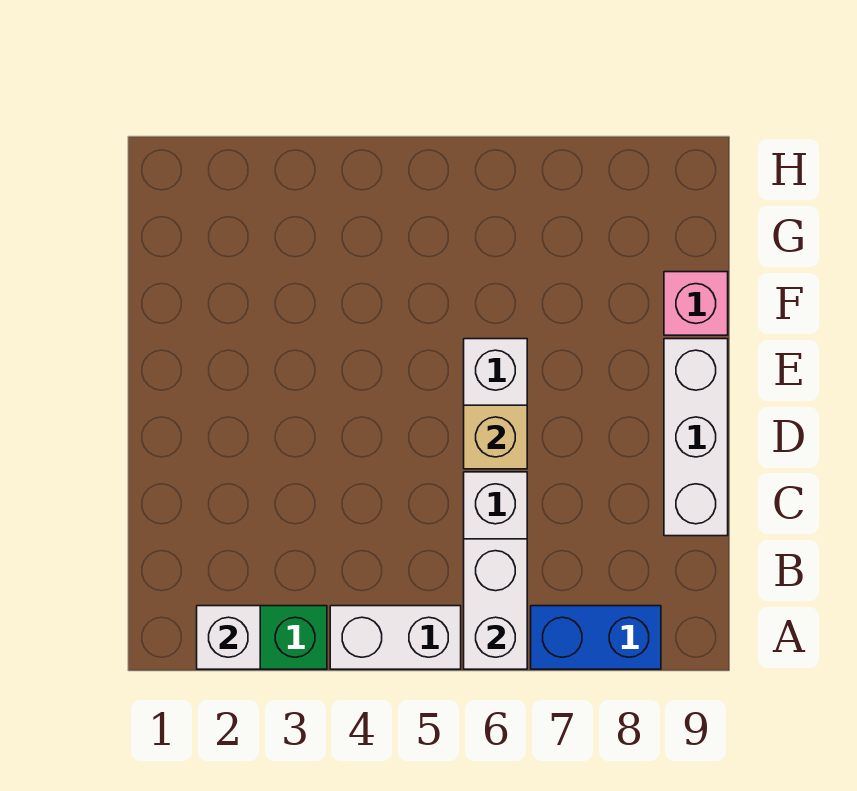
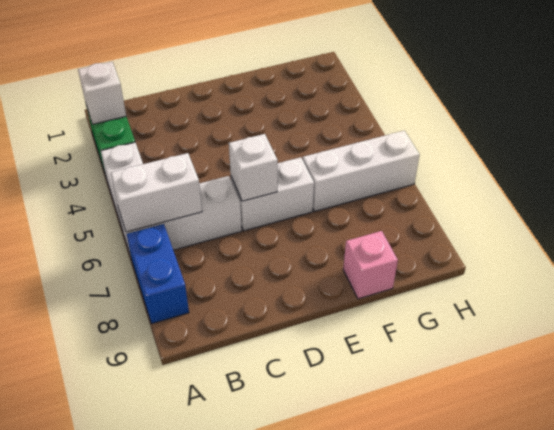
white brick C9:E9 level 1 -> white brick F6:H6 level 1
tan brick D6 level 2 -> white brick D6 level 2

